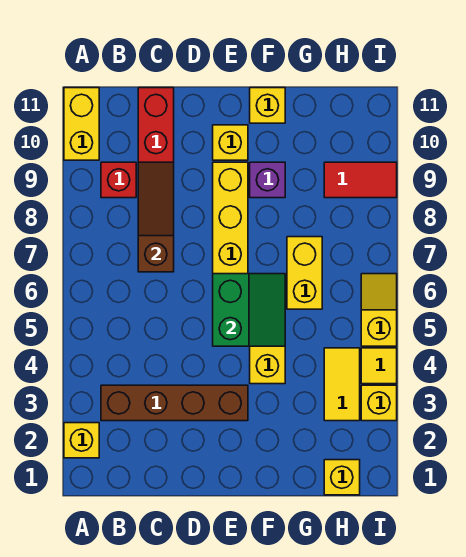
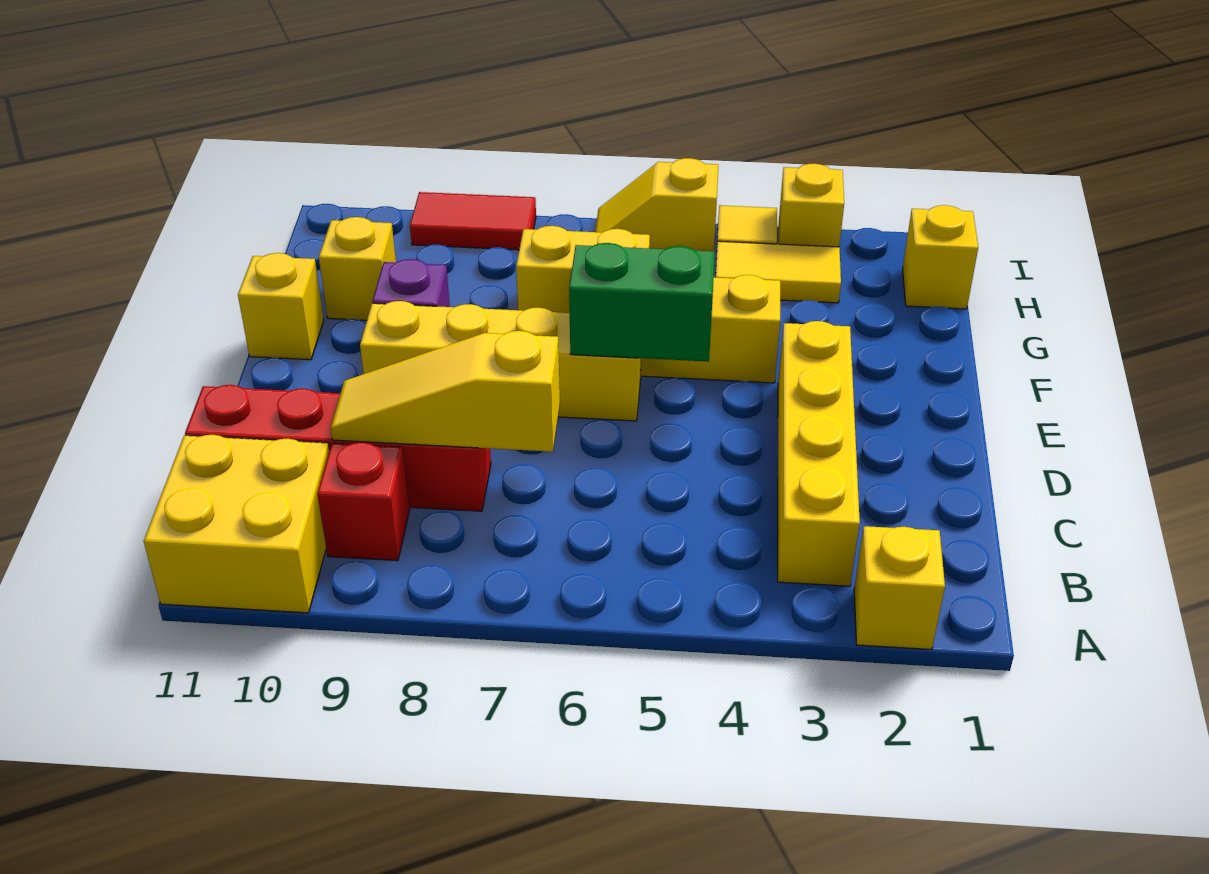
yellow brick A10:A11 level 1 -> yellow brick A10:B11 level 1
brown brick B3:E3 level 1 -> yellow brick B3:E3 level 1
brown slope C7:C9 level 2 top 7 -> yellow slope C7:C9 level 2 top 7
yellow brick E10 level 1 -> yellow brick G10 level 1
red tile H9:I9 level 1 -> red tile I8:I9 level 1

